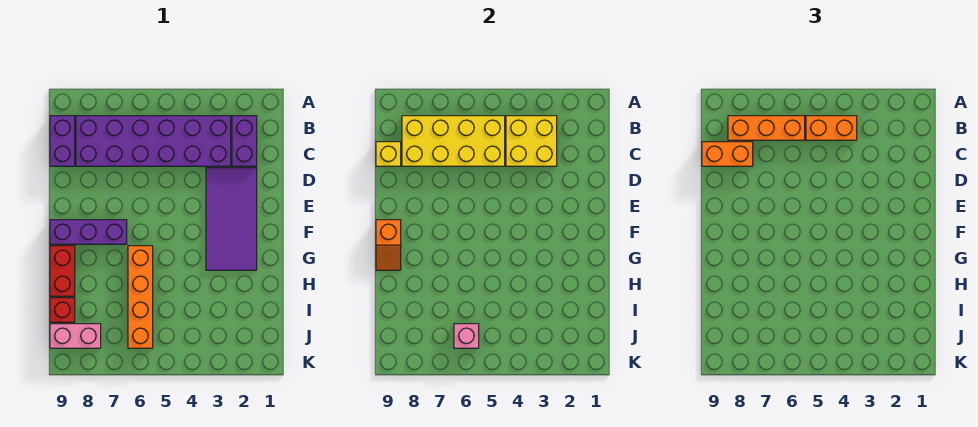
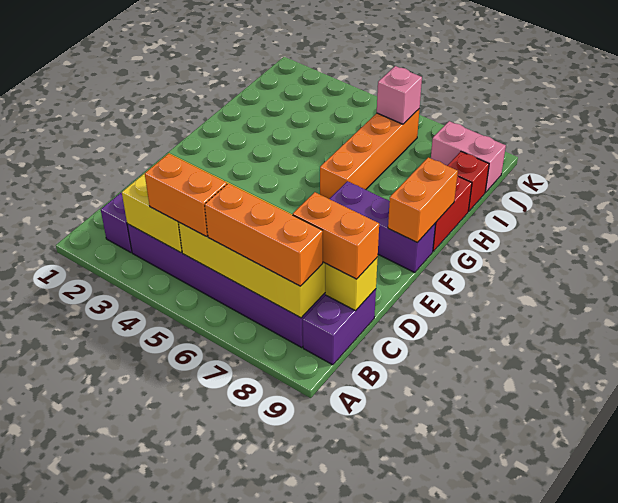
purple tile D2:G3 level 1 -> none
orange slope F9:G9 level 2 top F -> orange brick F9:G9 level 2

